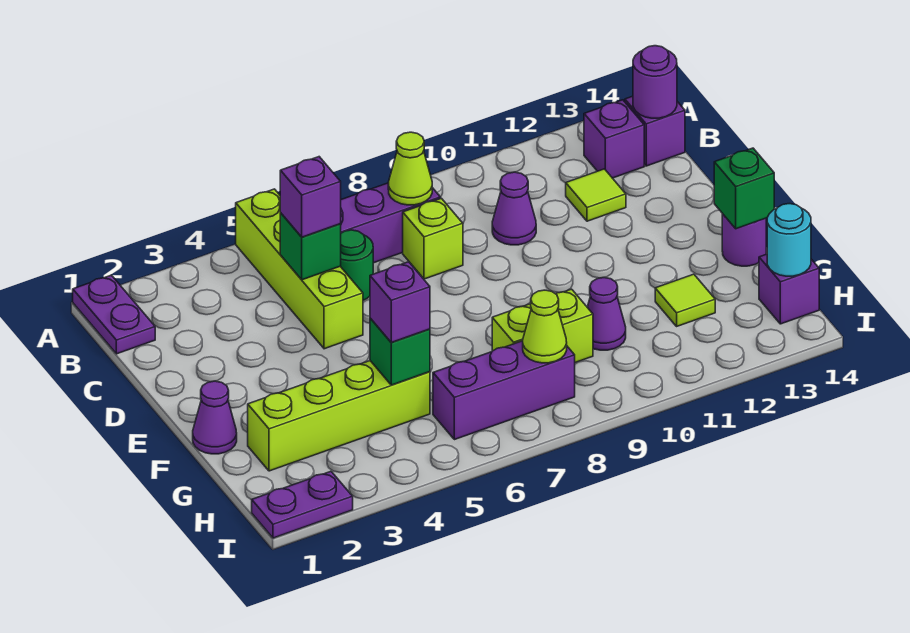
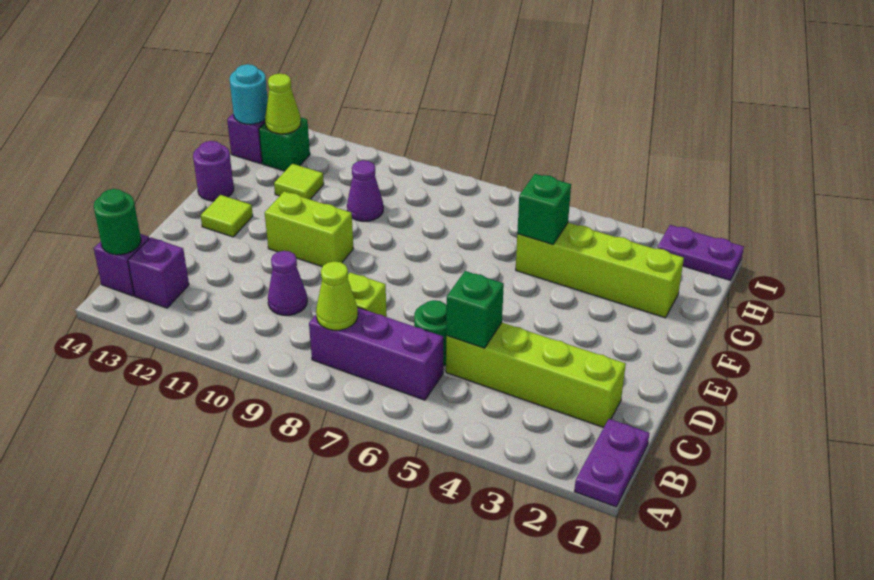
lime brick A5:D5 level 1 -> lime brick C2:C5 level 1
purple round brick B14 level 2 -> green round brick B14 level 2
purple brick C5 level 3 -> none
lime tile C12 level 1 -> lime tile E13 level 1
purple cone F1 level 1 -> none
green brick F14 level 2 -> green brick H13 level 1
purple brick G5 level 3 -> none
lime brick G8:G9 level 1 -> lime brick E10:E11 level 1
purple brick H6:H8 level 1 -> none
lime cone H8 level 2 -> lime cone H13 level 2

